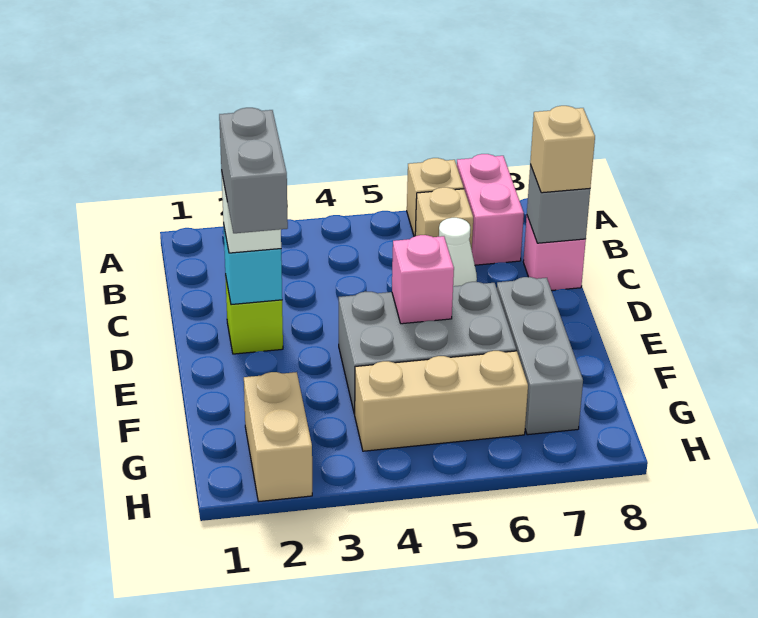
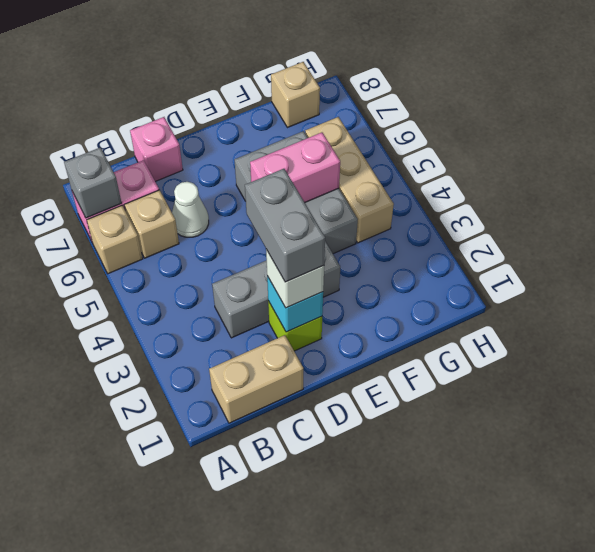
grey brick C8 level 2 -> grey brick A7 level 2
tan brick C8 level 3 -> tan brick G8 level 1
grey brick D2:E2 level 4 -> grey brick D2:D3 level 4
pink brick E5 level 2 -> pink brick E5:F5 level 2
grey brick E7:G7 level 1 -> grey brick C3:E3 level 1
tan brick G2:H2 level 1 -> tan brick B1:C1 level 1

